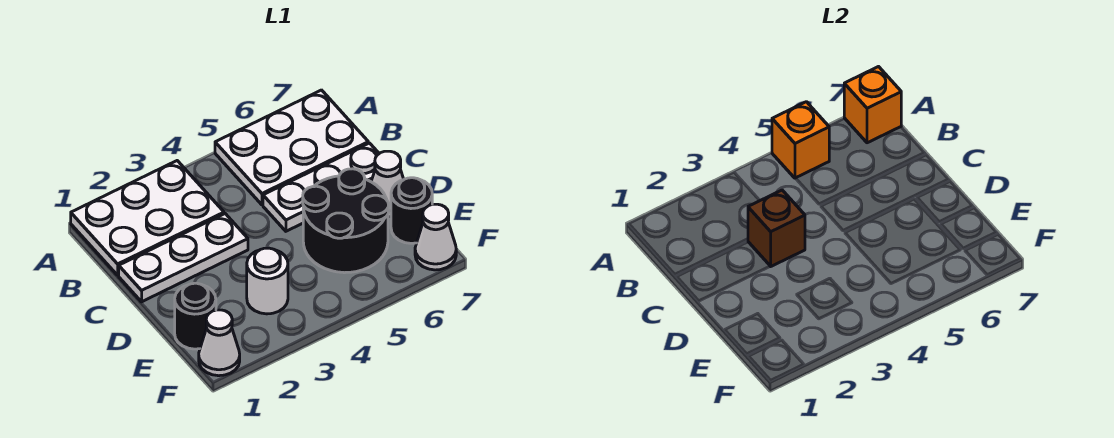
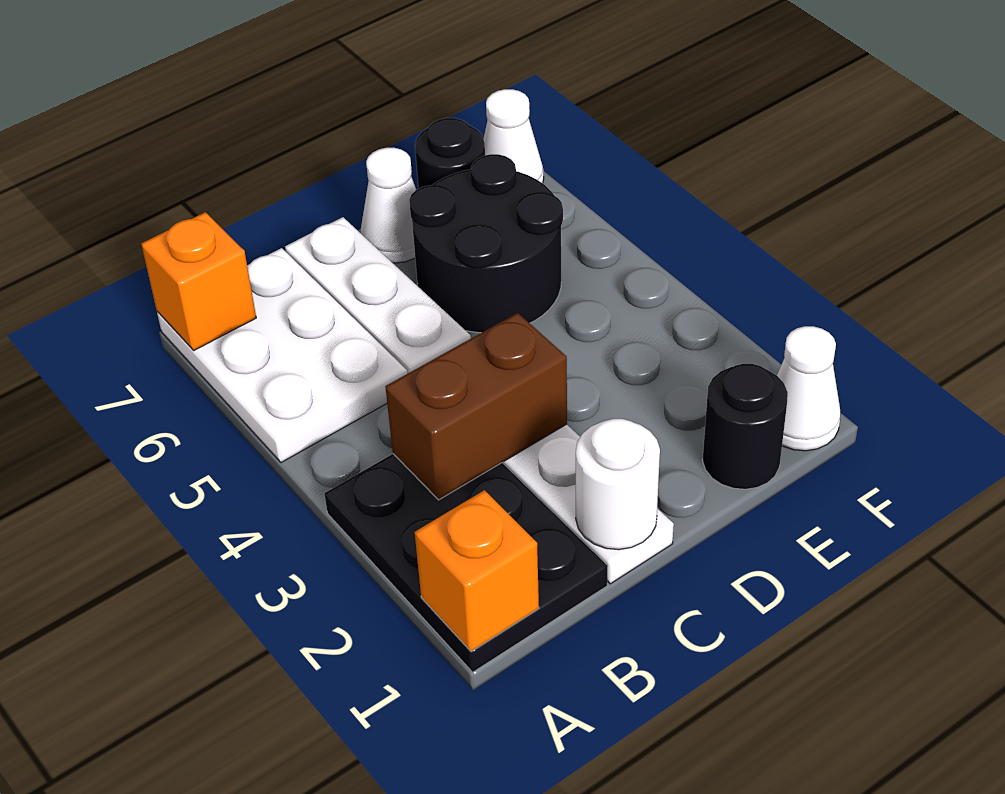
white plate A1:B3 level 1 -> black plate A1:B3 level 1
orange brick A5 level 2 -> orange brick A1 level 2
brown brick C3 level 2 -> brown brick B3:C3 level 2
white round brick E3 level 1 -> white round brick C1 level 2

